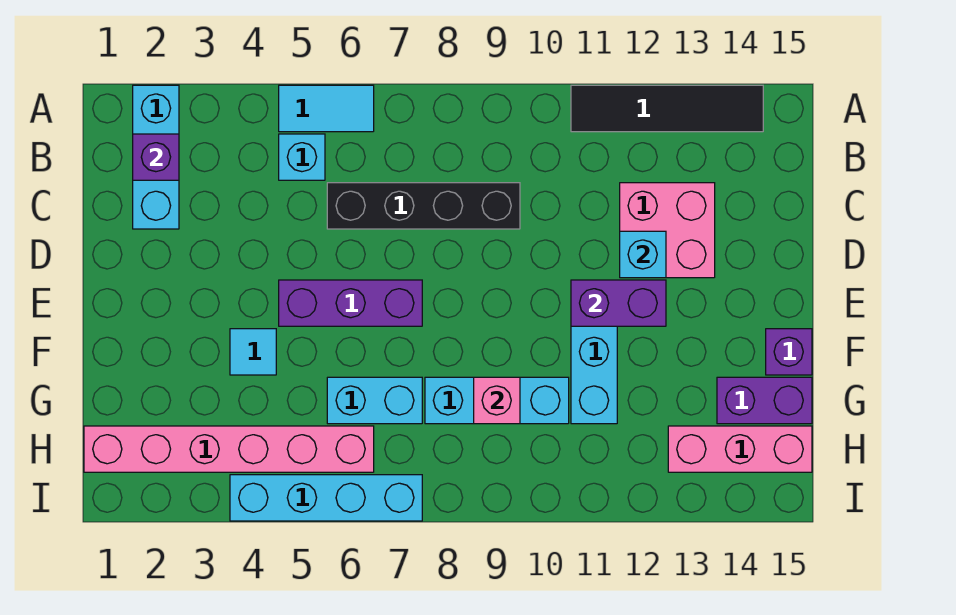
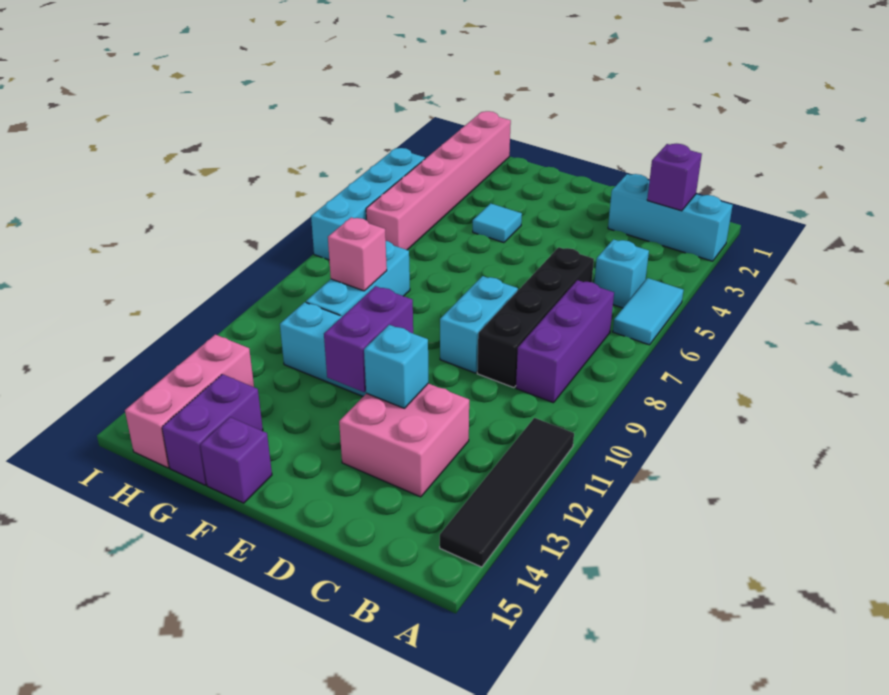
purple brick E5:E7 level 1 -> purple brick B7:B9 level 1
cyan brick G6:G7 level 1 -> cyan brick D8:D9 level 1

